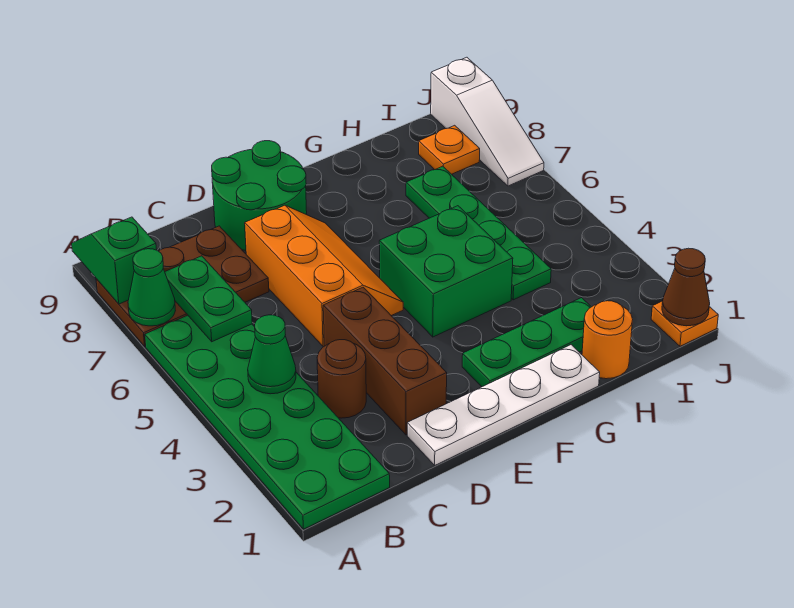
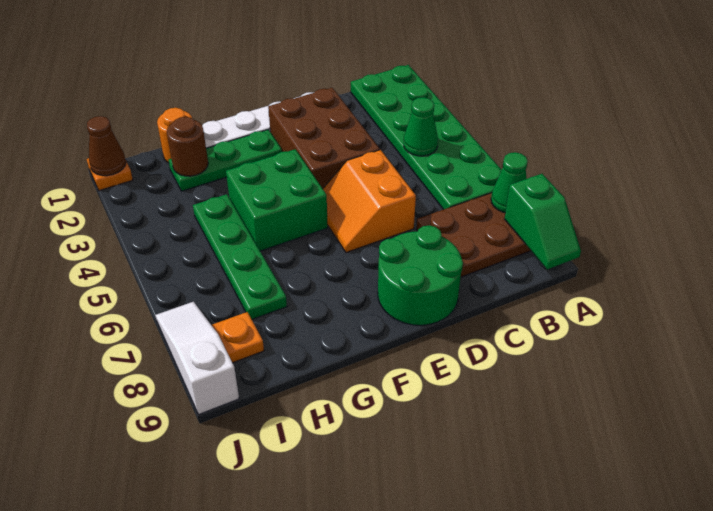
green plate B6:B7 level 2 -> none
brown round brick C3 level 1 -> brown round brick H2 level 2
brown brick D2:D4 level 1 -> brown brick D2:E4 level 1
orange slope D5:E7 level 1 top D -> orange slope D5:E6 level 1 top D

